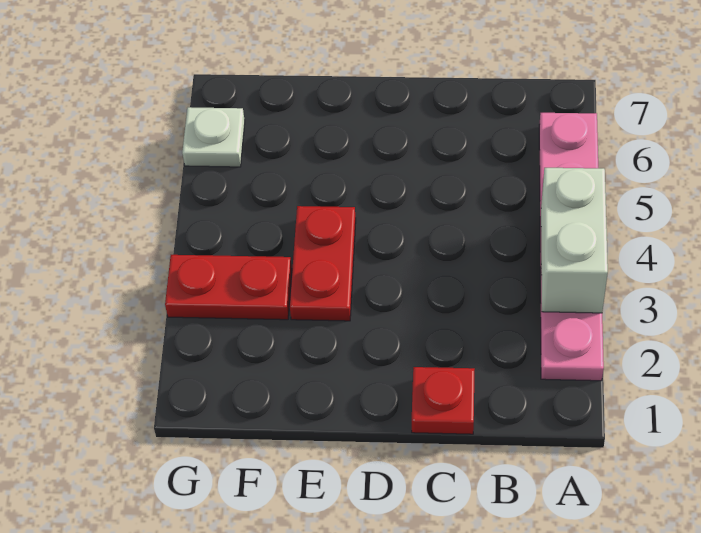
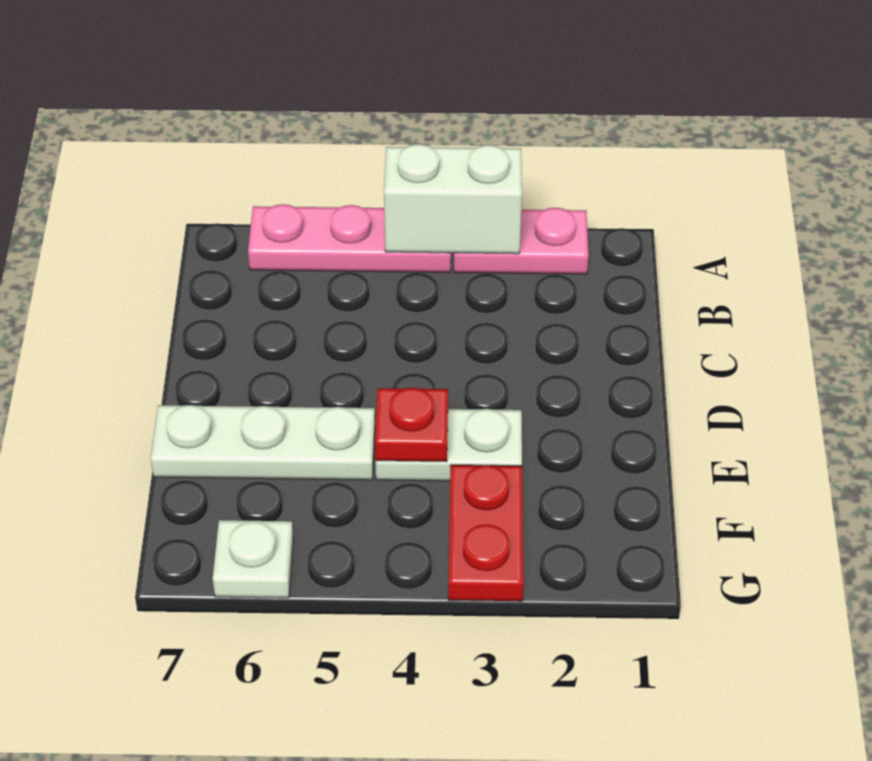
red plate C1 level 1 -> red plate E4 level 2
red plate E3:E4 level 1 -> white plate E3:E4 level 1
none -> white plate E5:E7 level 1

